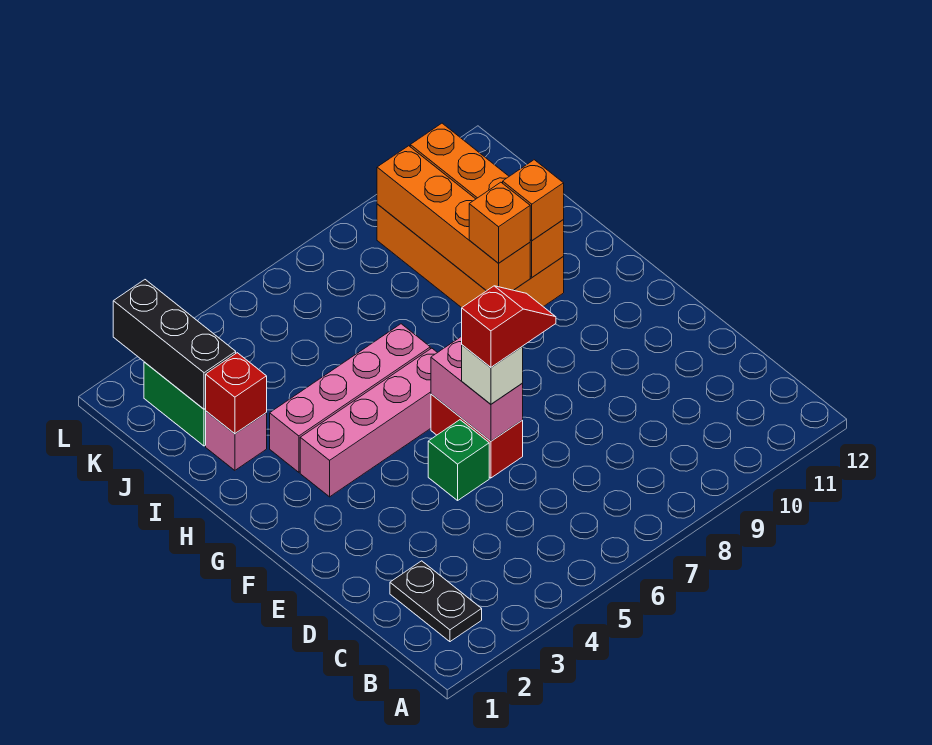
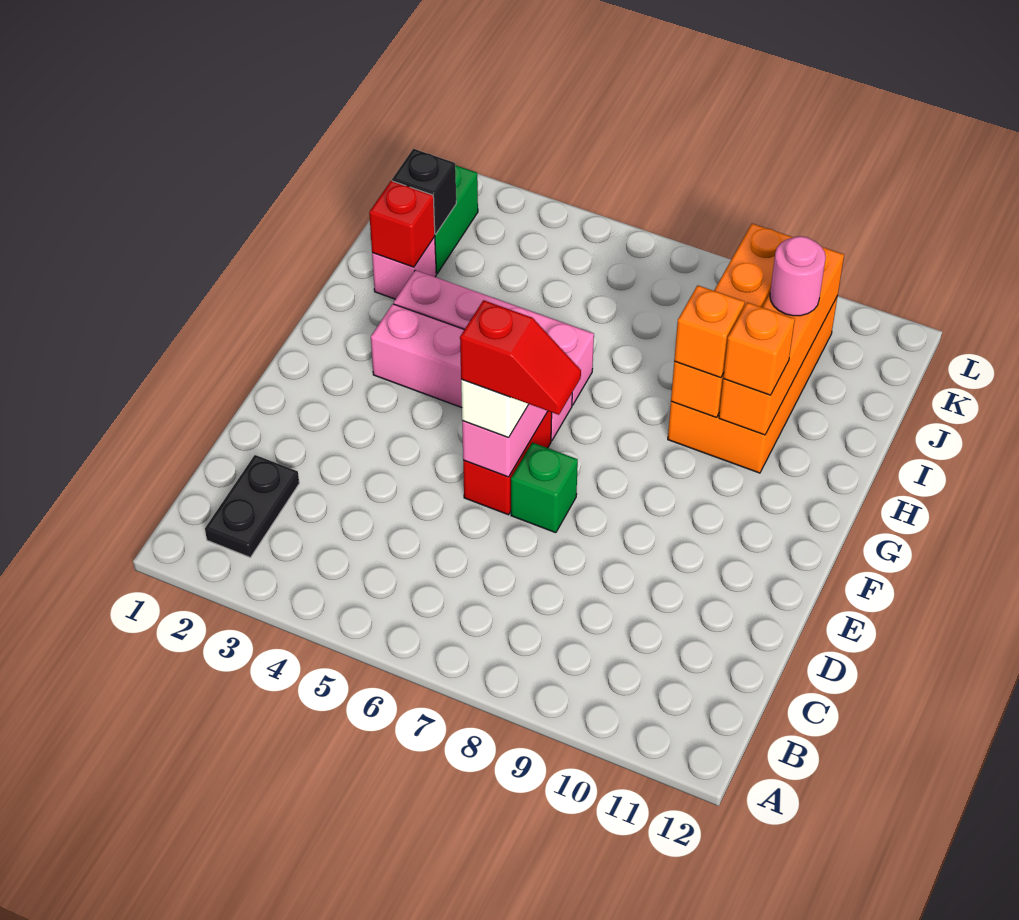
green brick E5 level 1 -> green brick E7 level 1
black brick J2:L2 level 2 -> black brick J2 level 2
none -> pink round brick J10 level 3

